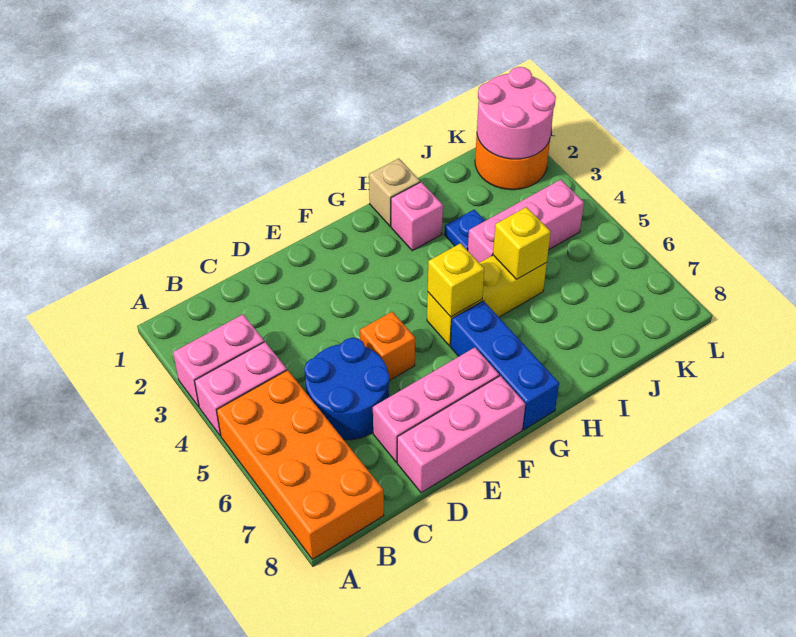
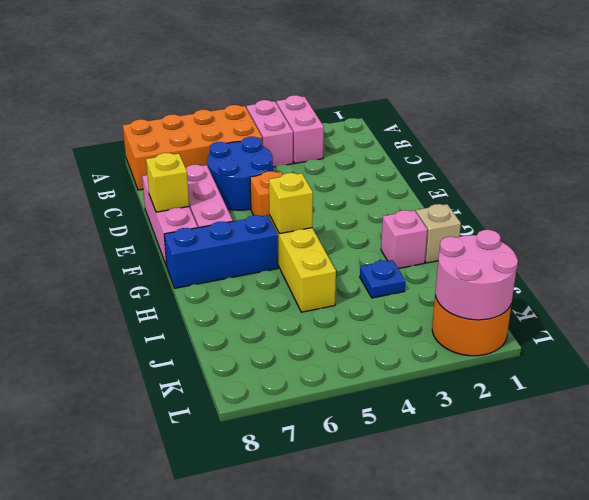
pink brick I4:K4 level 1 -> none
yellow brick I5 level 2 -> yellow brick E8 level 2

